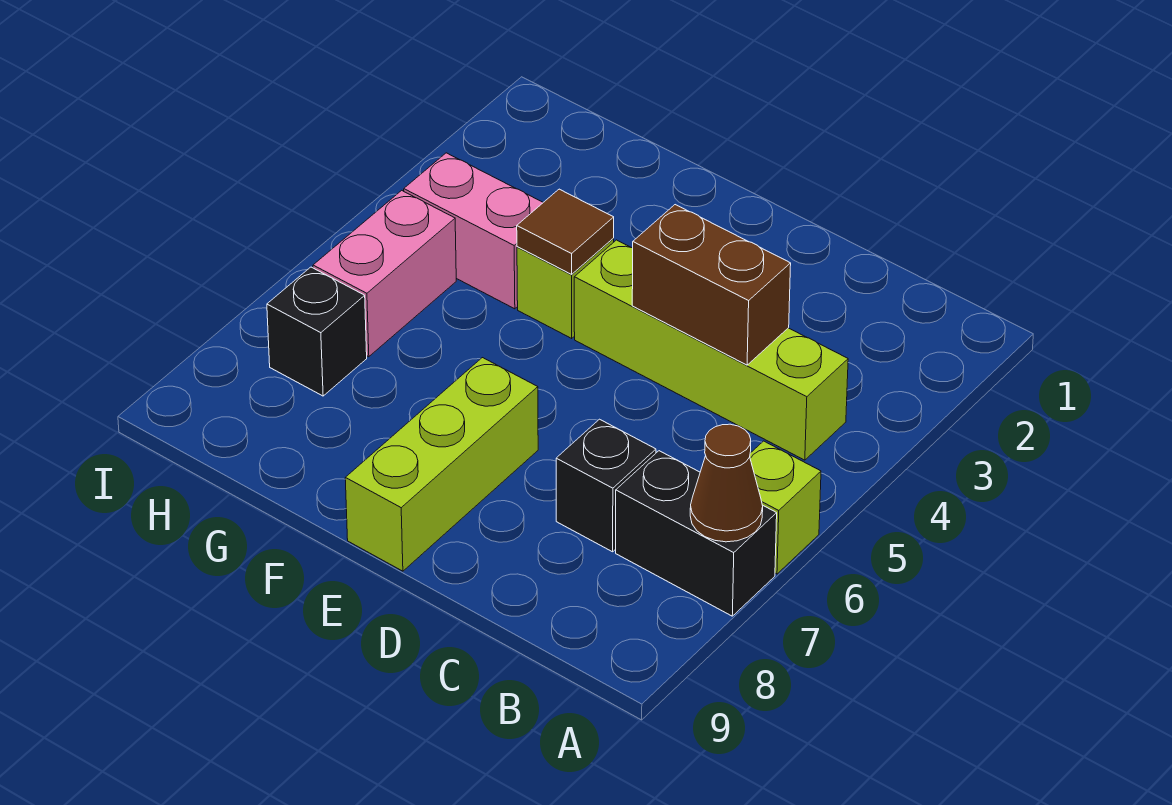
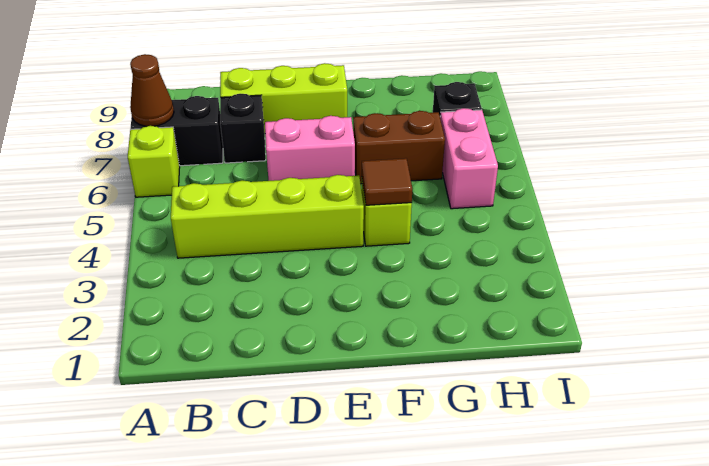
brown brick C4:D4 level 2 -> brown brick F6:G6 level 1
lime brick E7:E9 level 1 -> lime brick C8:E8 level 1
pink brick G4:H4 level 1 -> pink brick D6:E6 level 1

